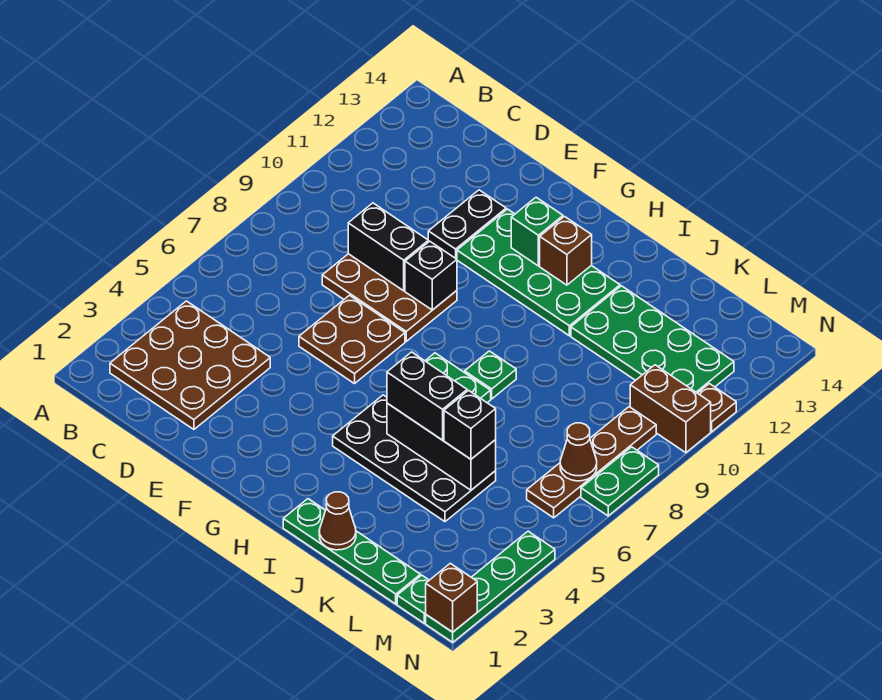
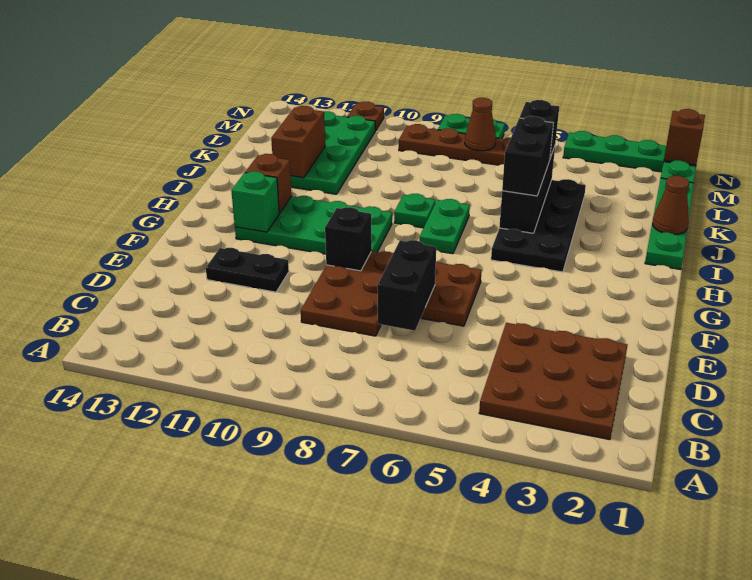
black brick D9:E9 level 2 -> black brick D7:E7 level 2
green plate F11:I12 level 1 -> green plate G9:H12 level 1
brown brick M10:N10 level 1 -> brown brick J12:K12 level 2

